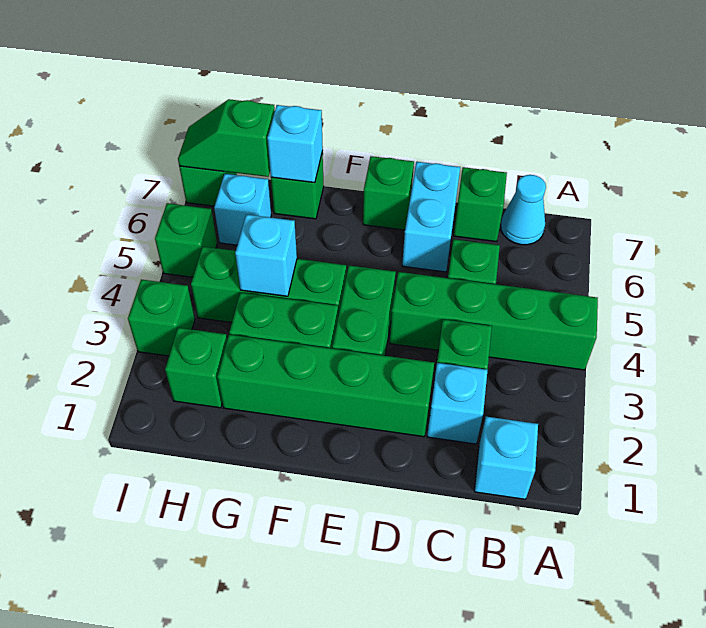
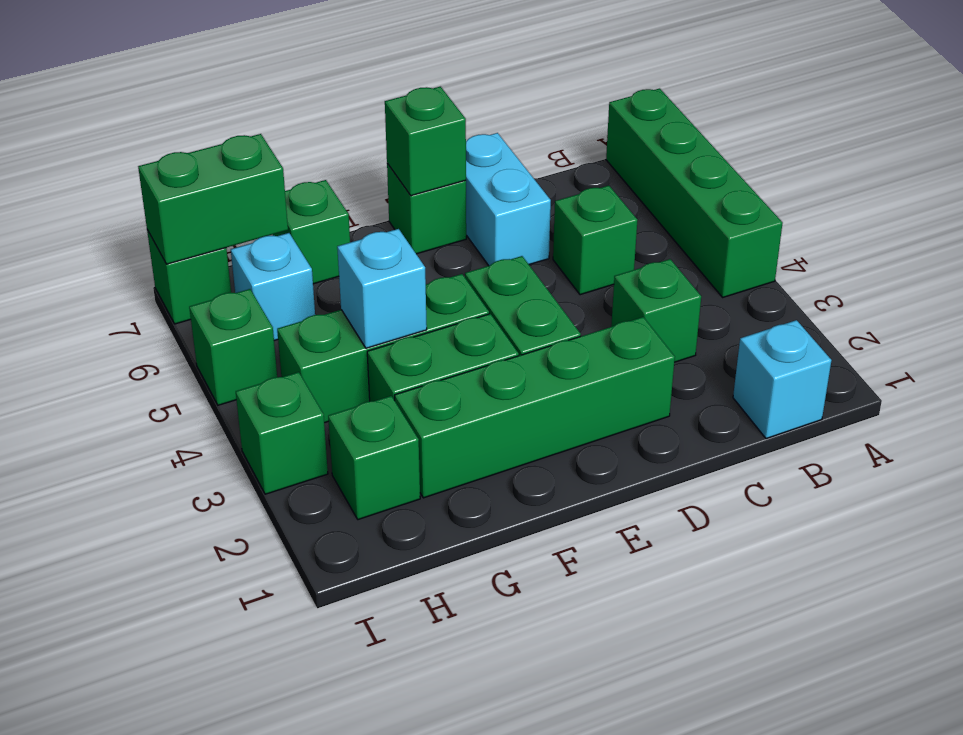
green brick A4:D4 level 1 -> green brick A4:A7 level 1
cyan cone B7 level 1 -> none
cyan brick C2 level 1 -> none
green brick C7 level 1 -> green brick E7 level 2
cyan brick G7 level 2 -> none
green slope H7:I7 level 2 top H -> green brick H7:I7 level 2

